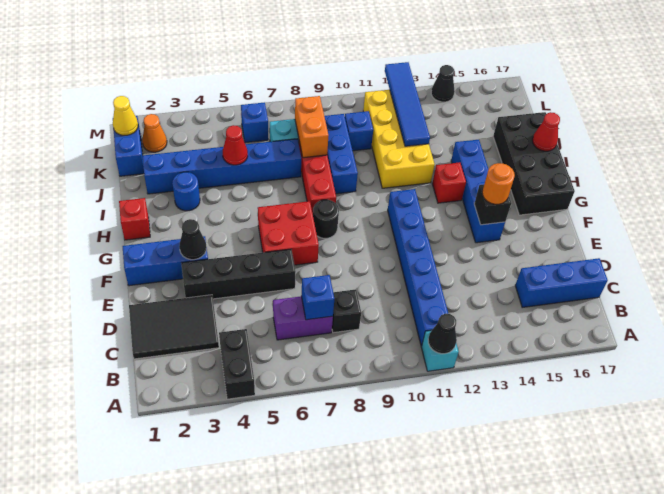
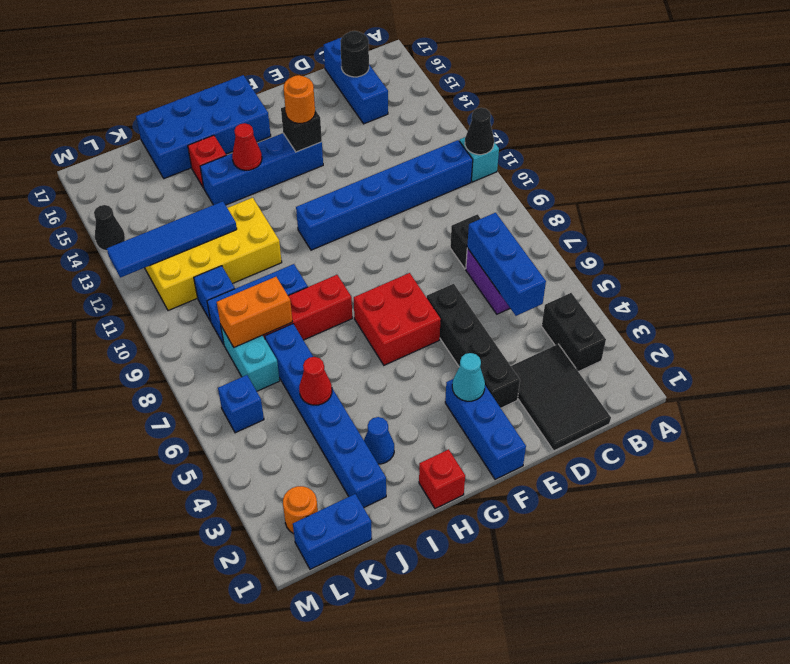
black brick A4:B4 level 1 -> black brick B3:B4 level 1
blue brick C7 level 2 -> blue brick C5:C7 level 2
black cone F3 level 2 -> cyan cone F3 level 2
black round brick G8 level 1 -> black round brick C16 level 2
black brick G16:J17 level 1 -> blue brick G16:J17 level 1
red brick H13 level 1 -> red brick I15 level 1
blue round brick I3 level 1 -> blue cone I3 level 1
red cone I17 level 2 -> red cone H14 level 2
yellow cone L1 level 2 -> none
orange cone L2 level 1 -> orange round brick L2 level 1

